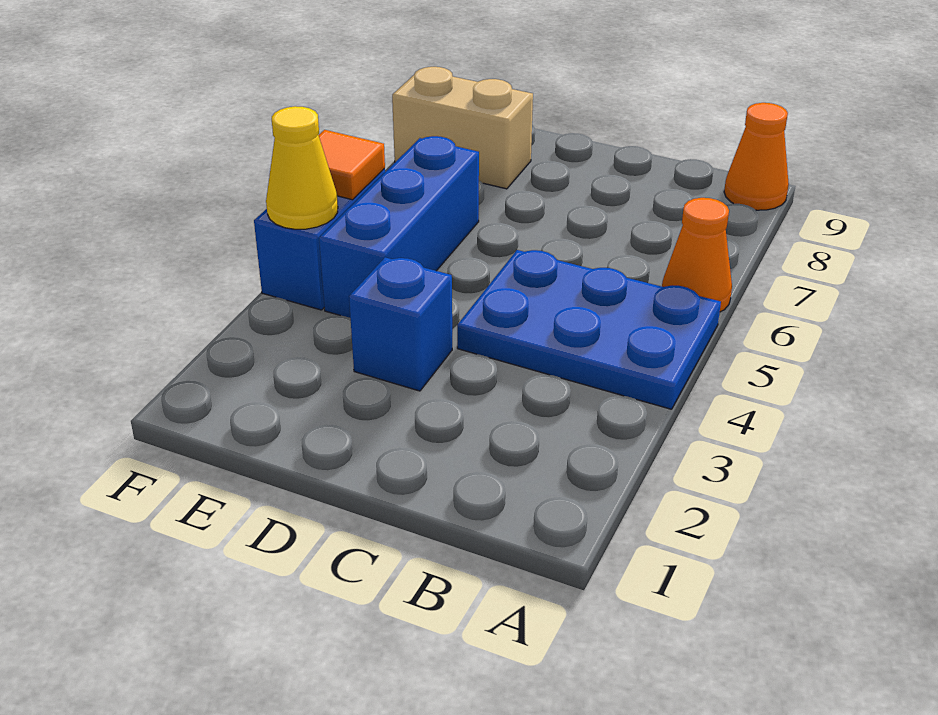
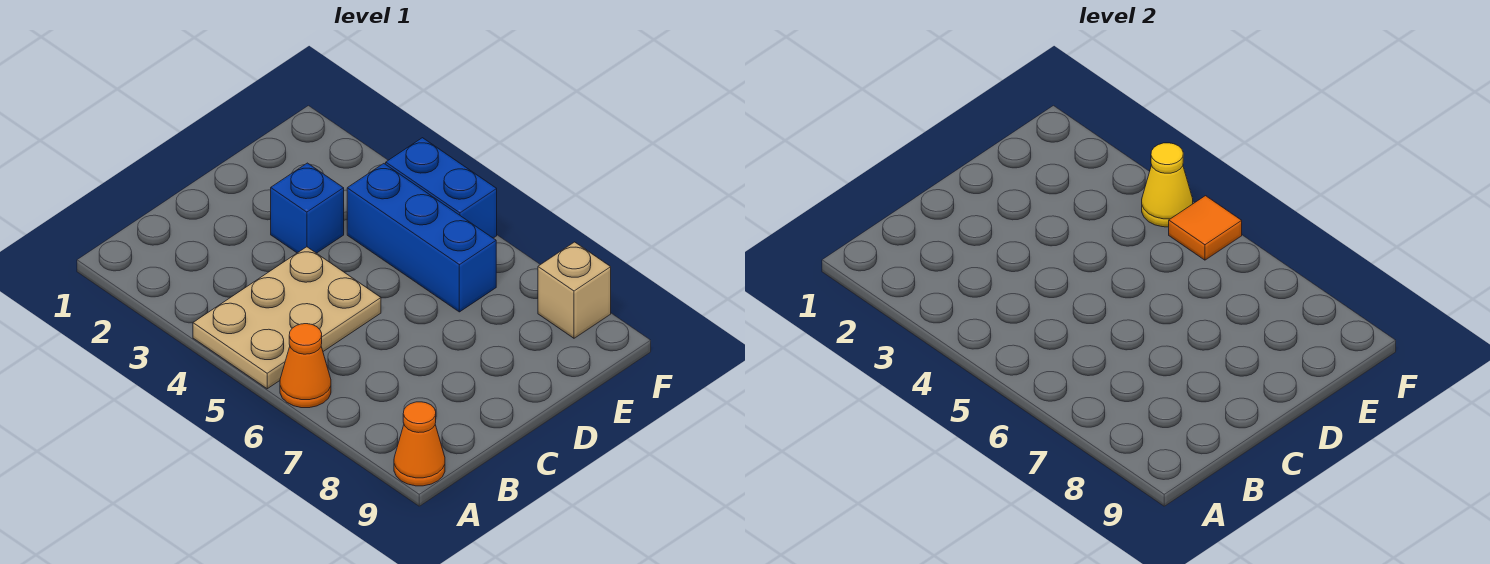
blue plate A4:C5 level 1 -> tan plate A4:C5 level 1
tan brick E8:F8 level 1 -> tan brick F8 level 1

